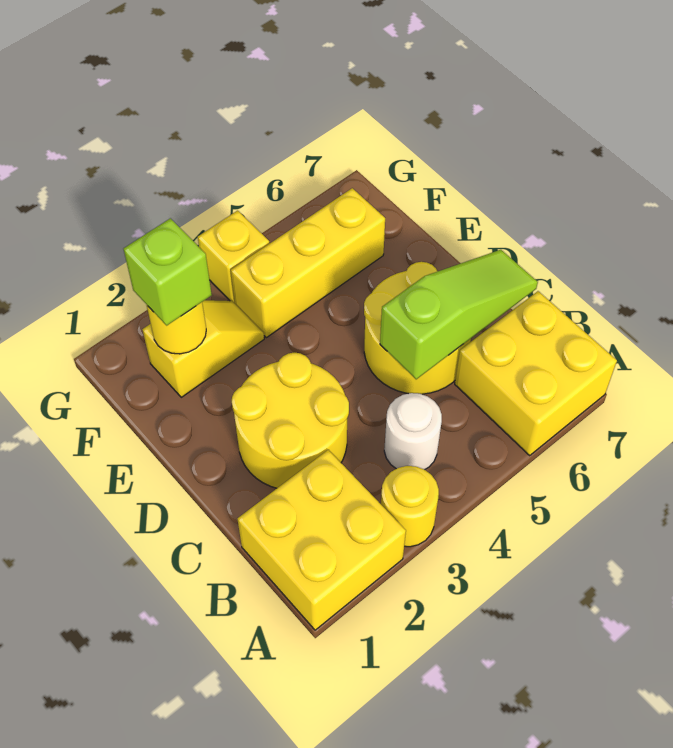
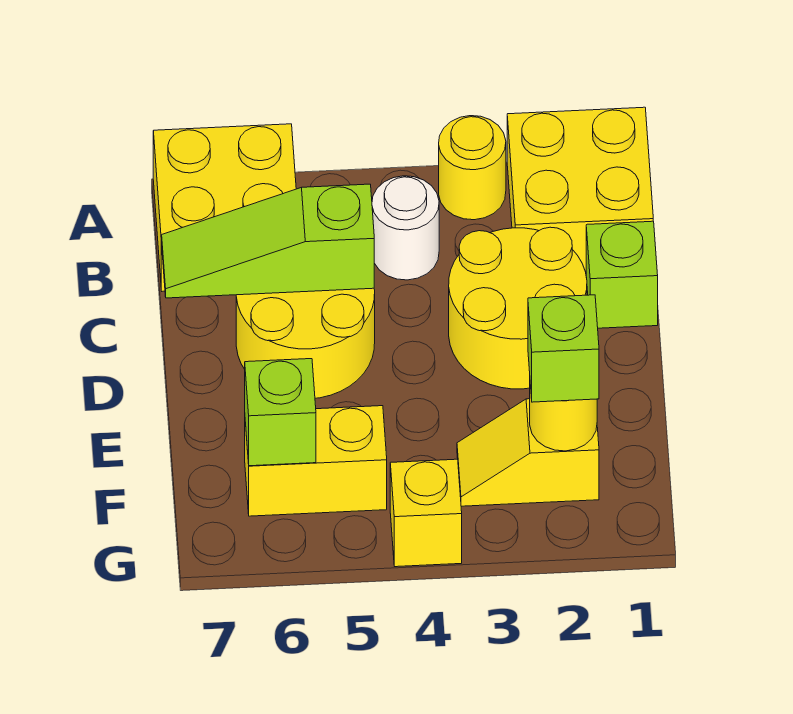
none -> lime brick C1 level 1
yellow brick F4:F6 level 1 -> yellow brick F5:F6 level 1
none -> lime brick F6 level 2

